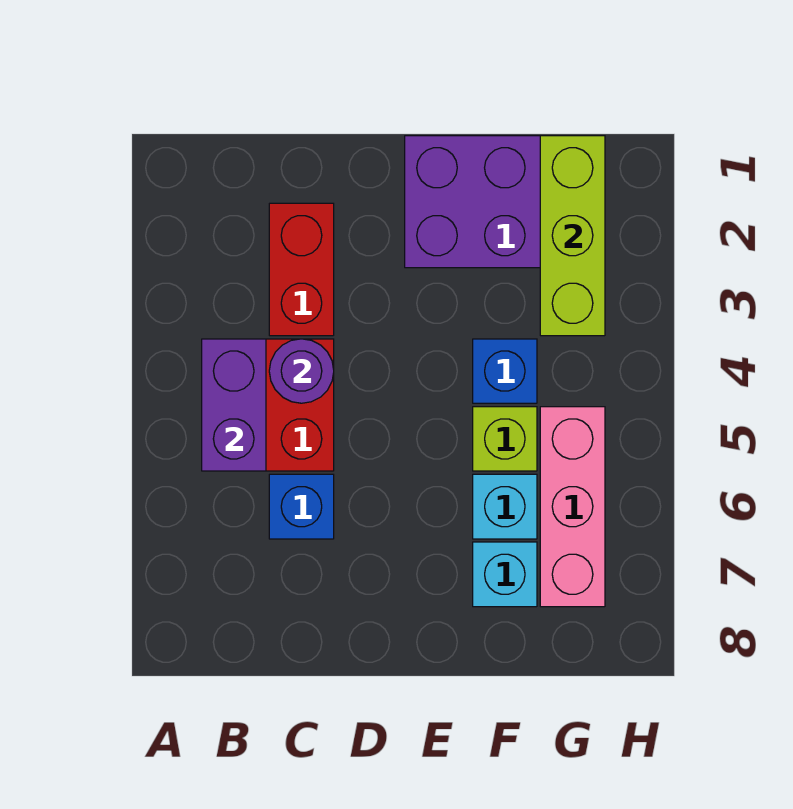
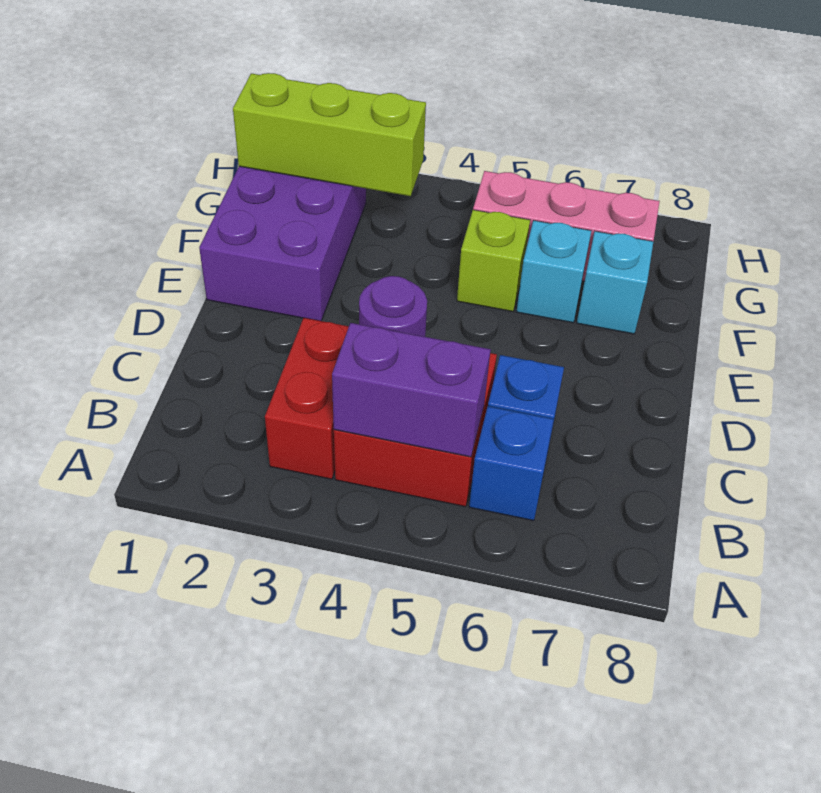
red brick C2:C3 level 1 -> red brick B3:C3 level 1
blue brick F4 level 1 -> blue brick B6 level 1

